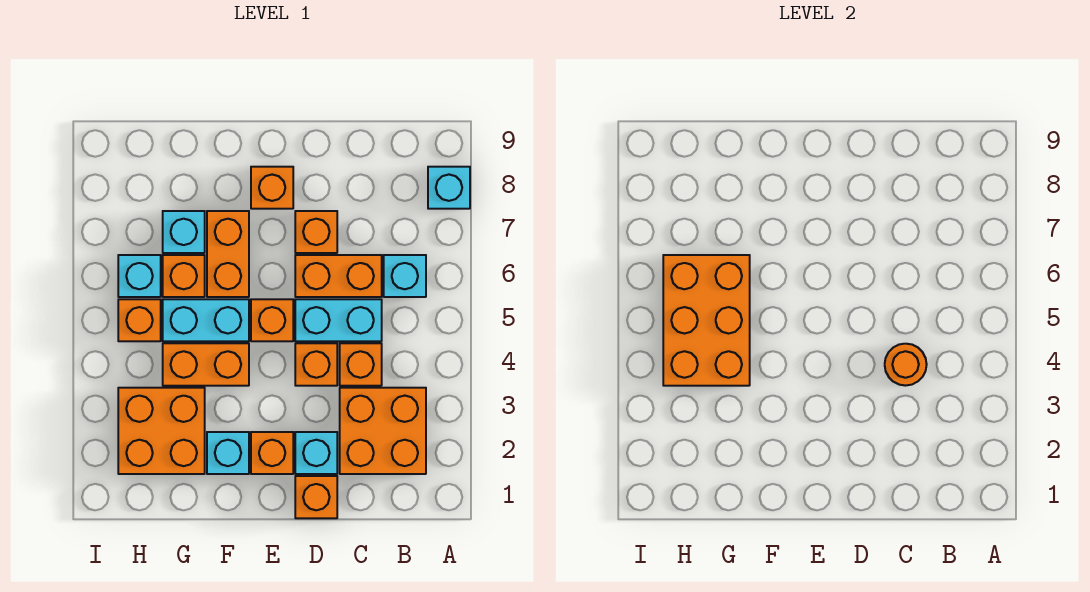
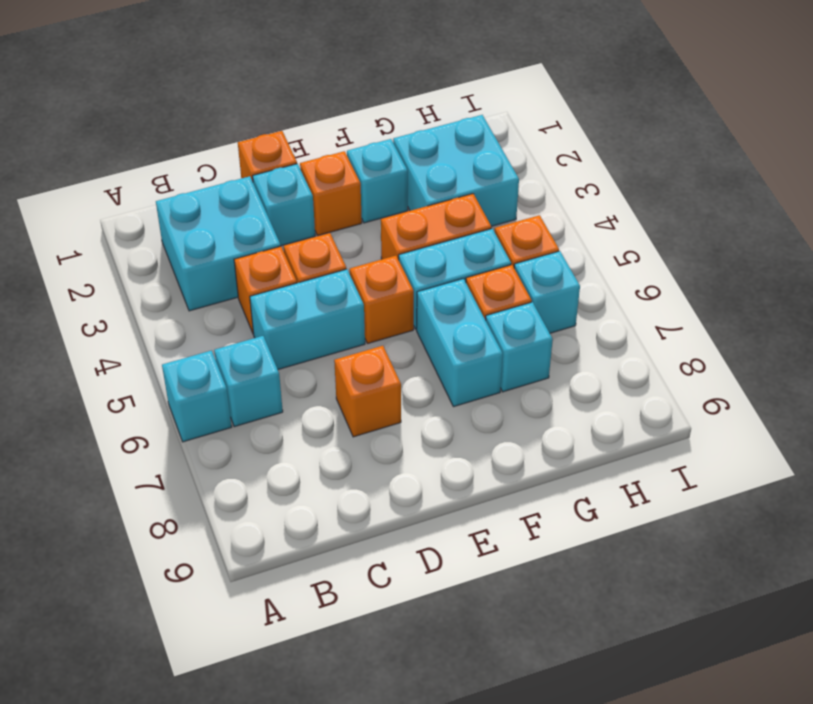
cyan brick A8 level 1 -> cyan brick A6 level 1
orange brick B2:C3 level 1 -> cyan brick B2:C3 level 1
orange round brick C4 level 2 -> none
orange brick C6:D6 level 1 -> none
orange brick E8 level 1 -> none
orange brick F6:F7 level 1 -> cyan brick F6:F7 level 1
orange brick G2:H3 level 1 -> cyan brick G2:H3 level 1
orange brick G4:H6 level 2 -> none

